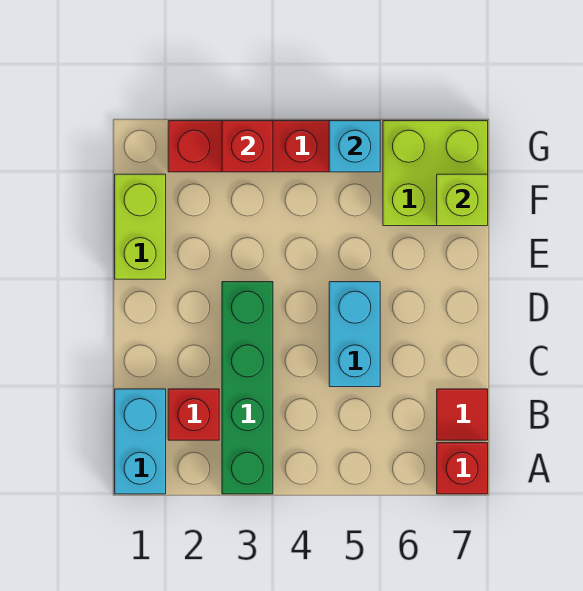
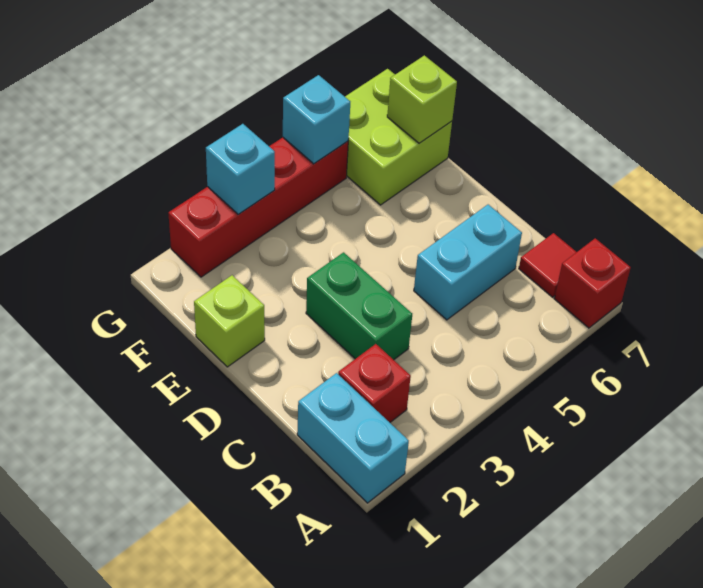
green brick A3:D3 level 1 -> green brick C3:D3 level 1
cyan brick C5:D5 level 1 -> cyan brick C5:C6 level 1
lime brick E1:F1 level 1 -> lime brick E1 level 1
red brick G3 level 2 -> cyan brick G3 level 2

